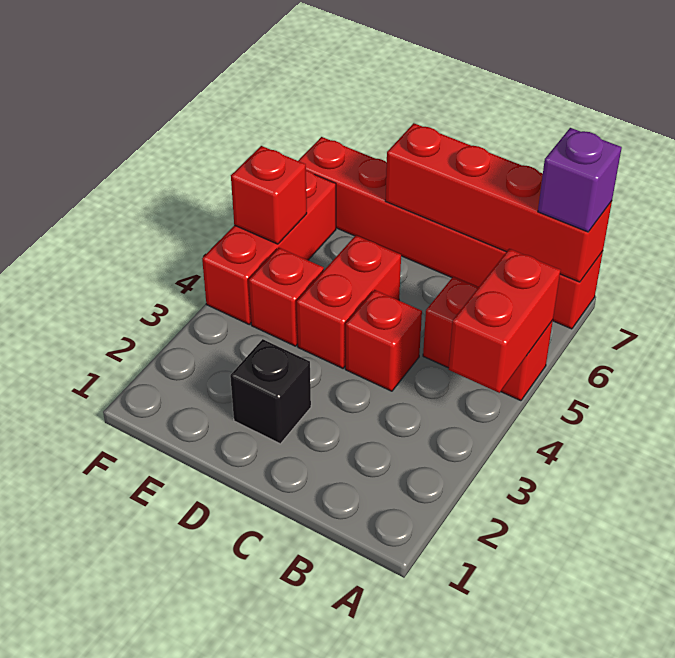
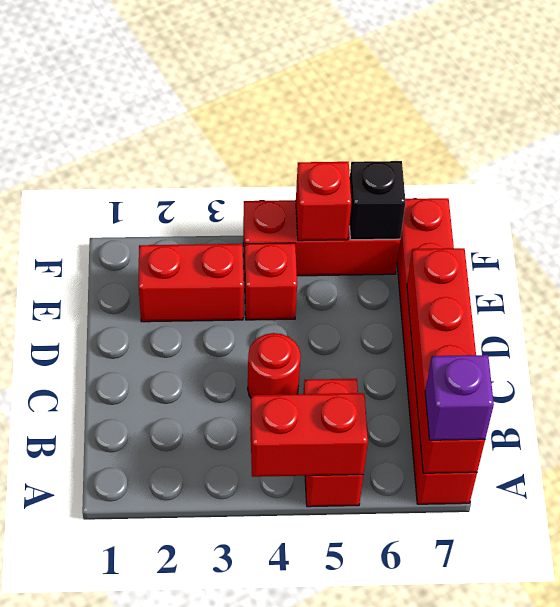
red brick C4 level 1 -> red round brick C4 level 1
black brick D2 level 1 -> black brick F6 level 2
red brick D4:D5 level 1 -> red brick E2:E3 level 1

